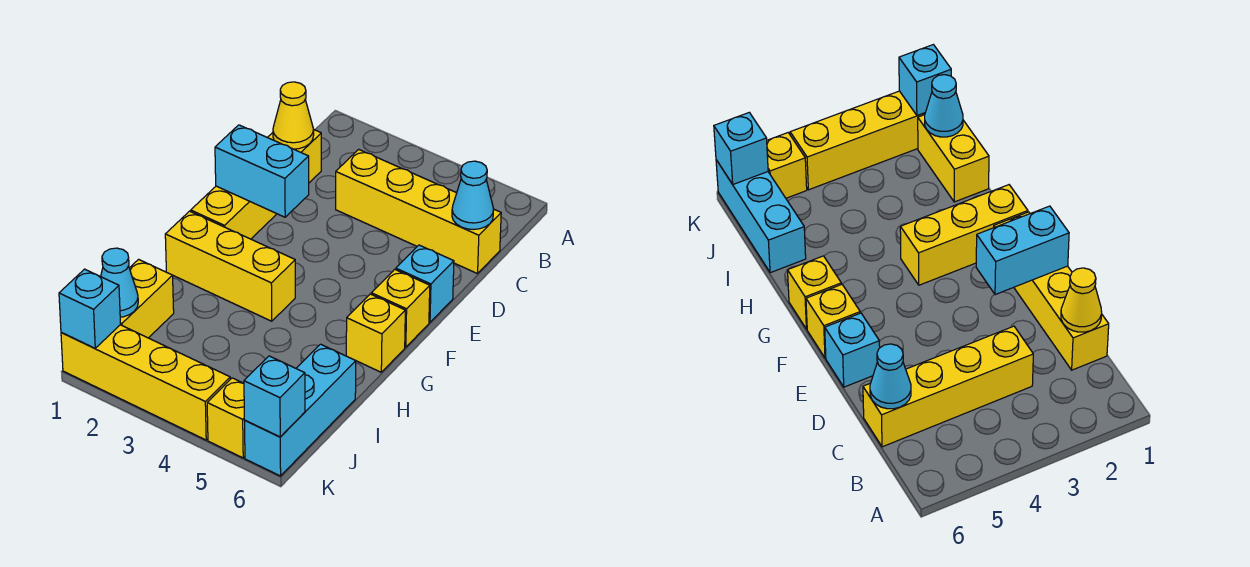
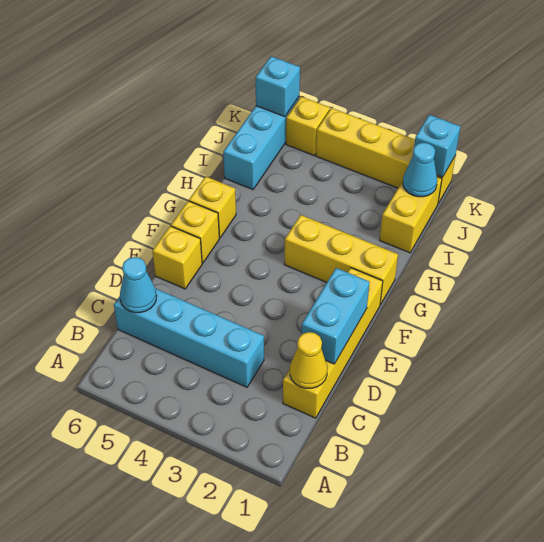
yellow brick C3:C6 level 1 -> cyan brick C3:C6 level 1
cyan brick E1:E2 level 2 -> cyan brick D1:E1 level 2
cyan brick E6 level 1 -> yellow brick E6 level 1

